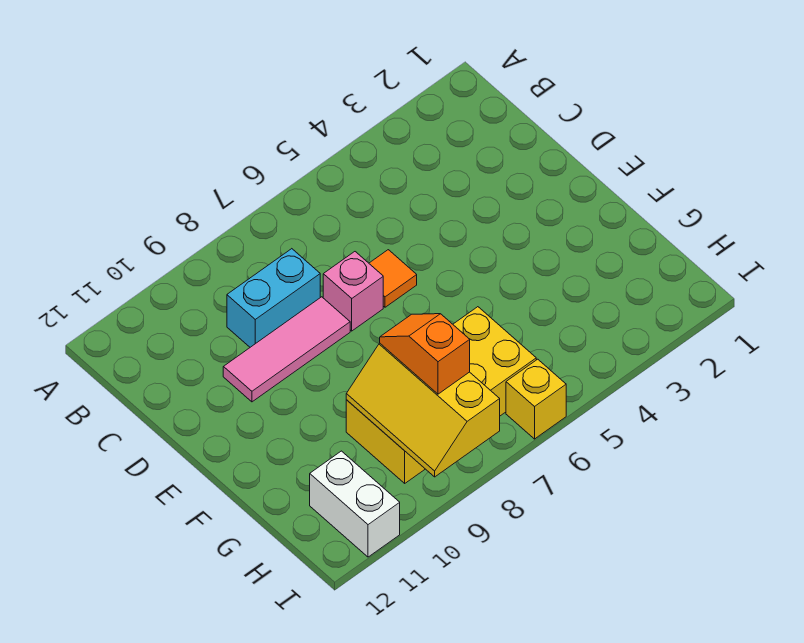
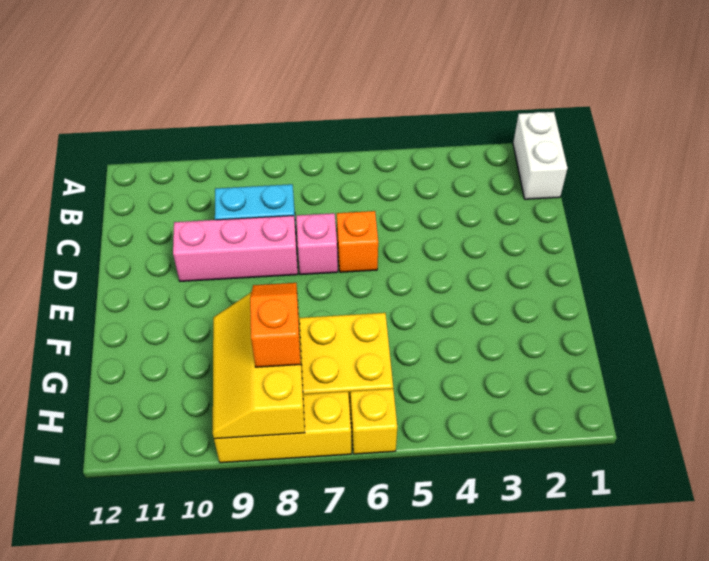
orange tile D6 level 1 -> orange brick D6 level 1
pink tile D8:D10 level 1 -> pink brick D8:D10 level 1
white brick H11:I11 level 1 -> white brick A1:B1 level 1
none -> yellow brick I7:I9 level 1

